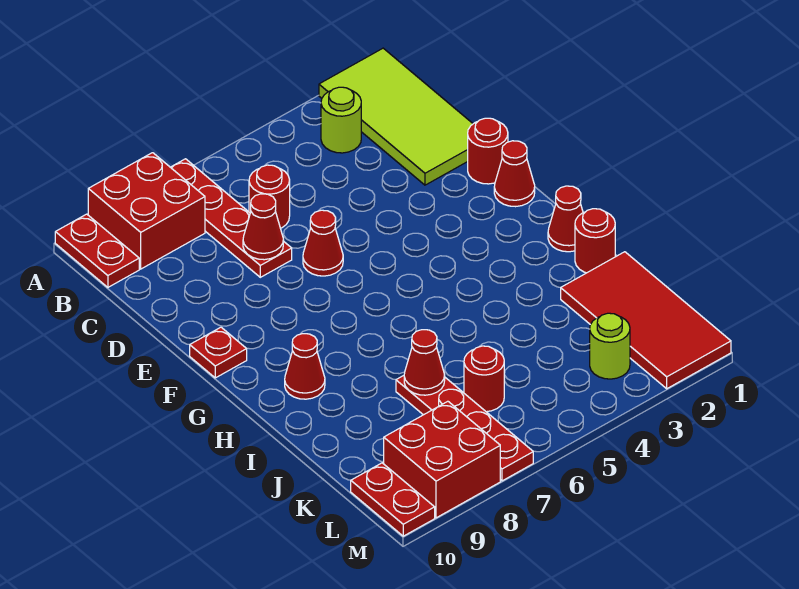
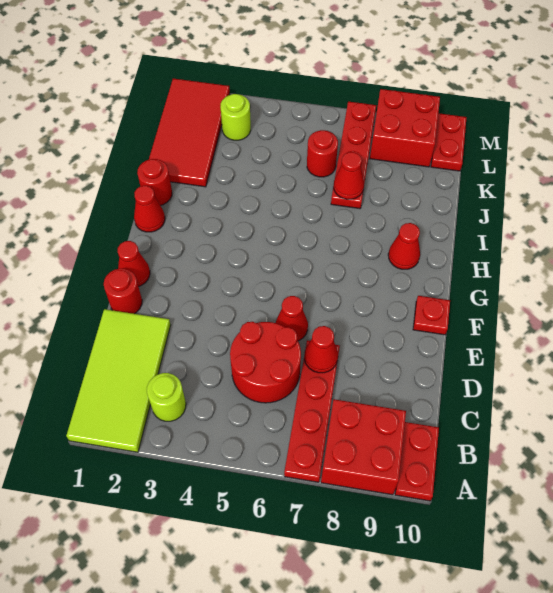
red round brick C6 level 1 -> red round brick C5:D6 level 1

